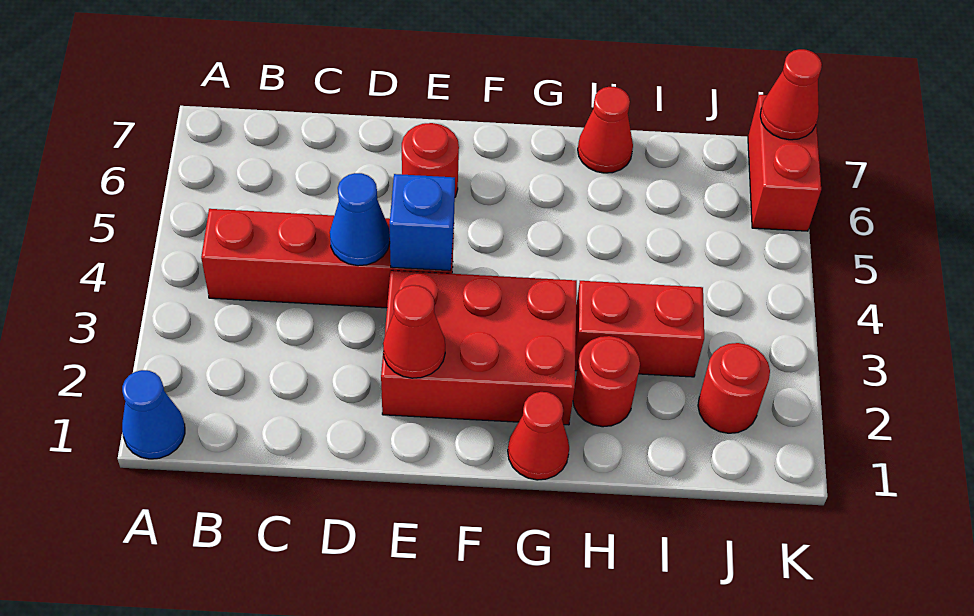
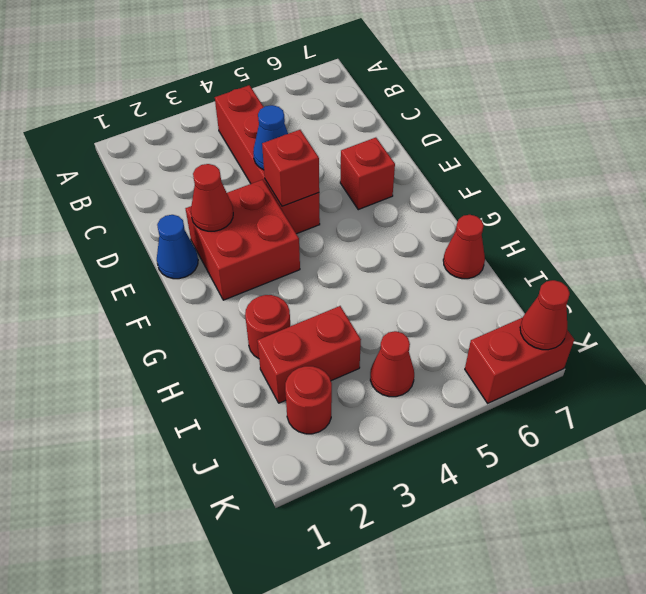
blue cone A1 level 1 -> blue cone E1 level 1
red brick E2:G3 level 1 -> red brick E2:F3 level 1
blue brick E4 level 2 -> red brick E4 level 2
red round brick E6 level 1 -> red brick E6 level 1
red cone G1 level 1 -> red cone J4 level 1
red brick H3:I3 level 1 -> red brick I2:I3 level 1

